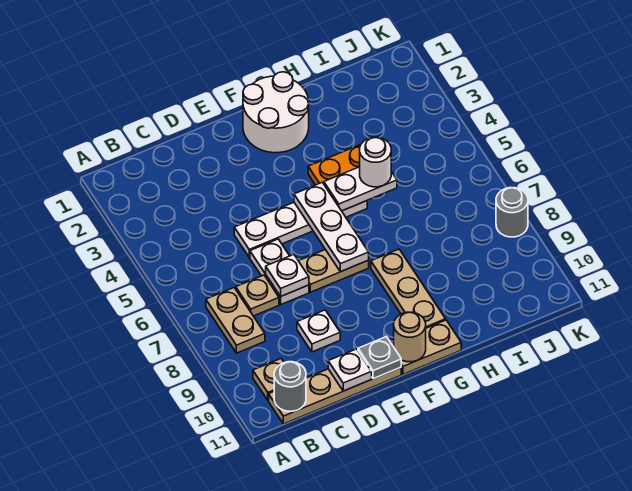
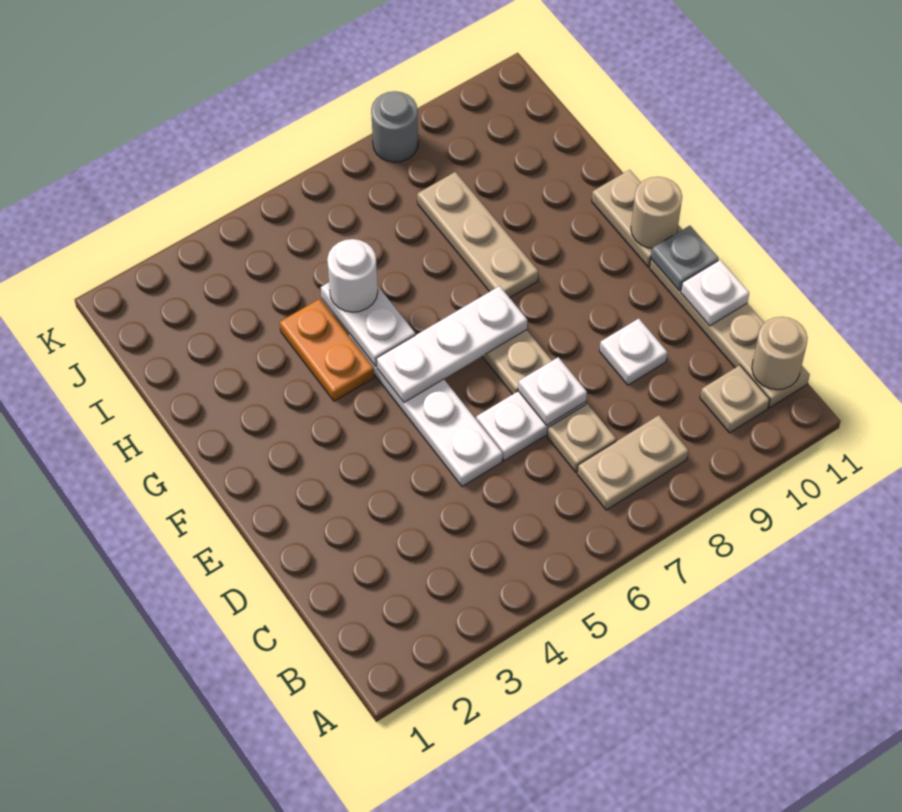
grey round brick B11 level 2 -> tan round brick B11 level 2
white round brick F1:G2 level 1 -> none
tan plate G8:G10 level 1 -> tan plate G8:I8 level 1

